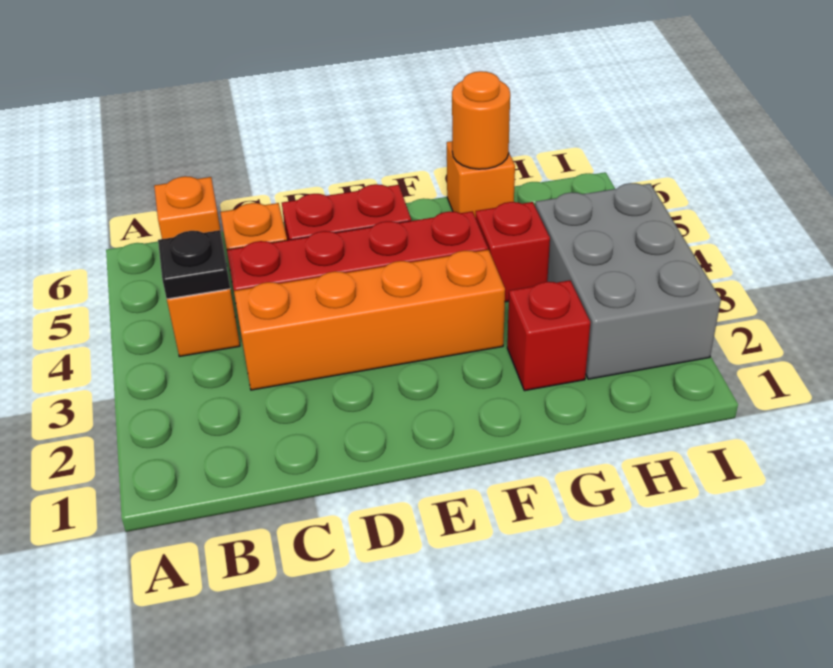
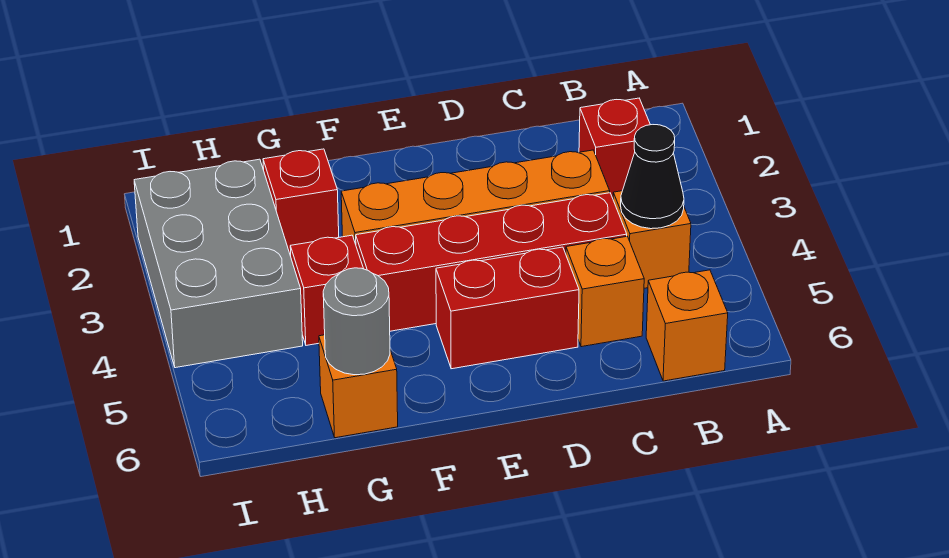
none -> red brick B2 level 1
black plate B4 level 2 -> black cone B4 level 2
orange round brick G6 level 2 -> grey round brick G6 level 2

